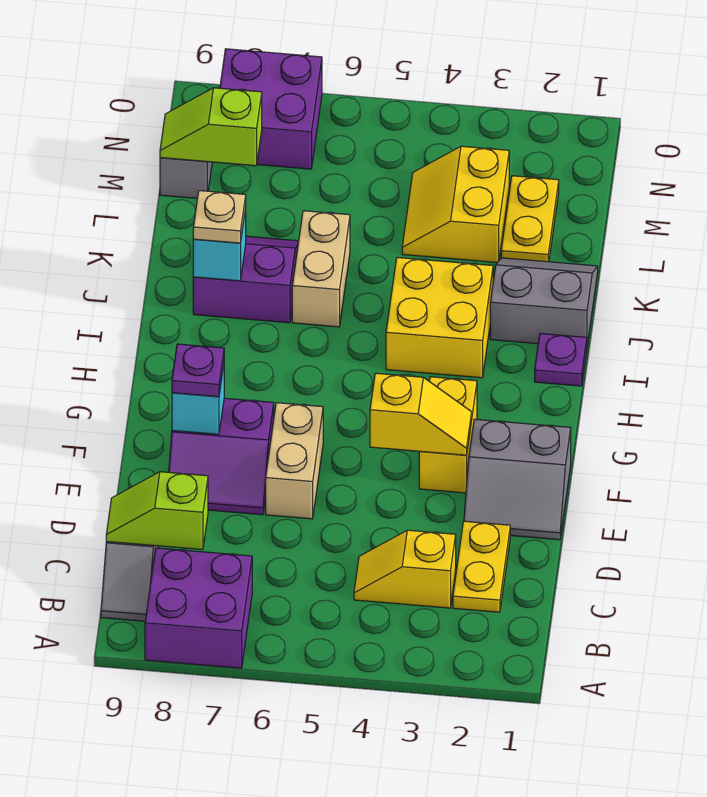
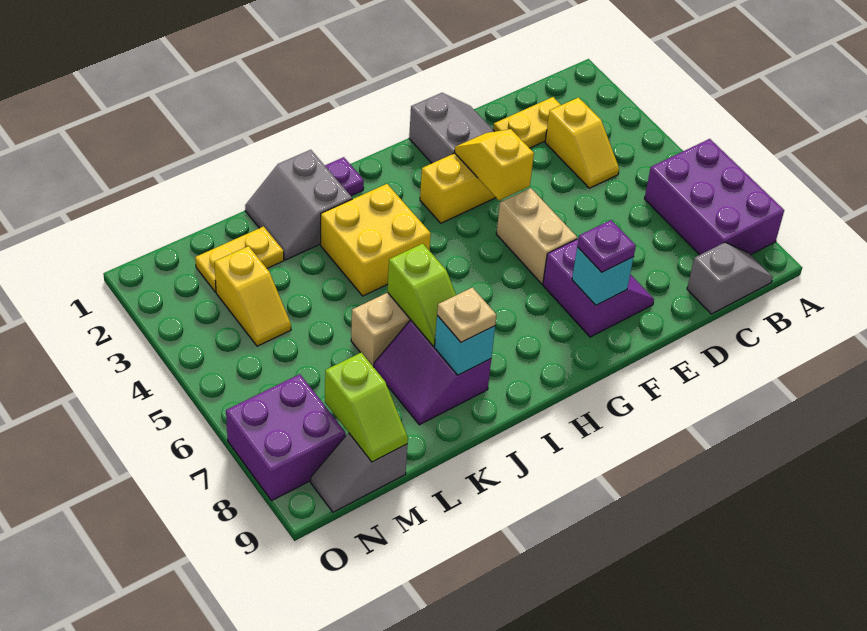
purple brick A7:B8 level 1 -> purple brick A6:B8 level 1
lime slope C8:C9 level 2 top 8 -> lime slope J6:J7 level 2 top 6
tan brick E6:F6 level 1 -> tan brick F5:F6 level 1
yellow slope L3:M4 level 1 top 3 -> yellow slope M3:M4 level 1 top 3

